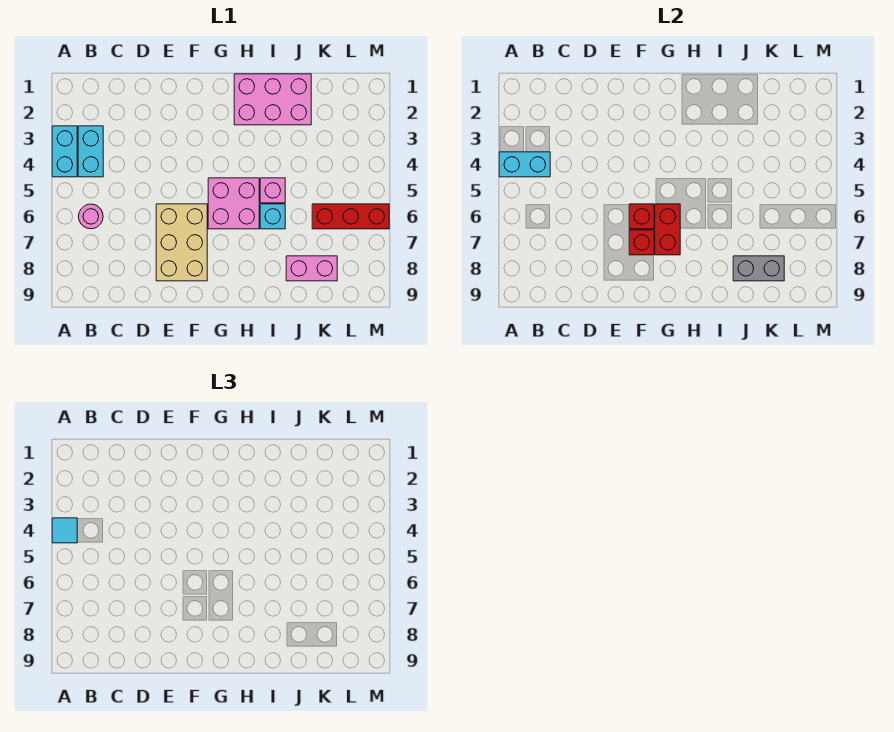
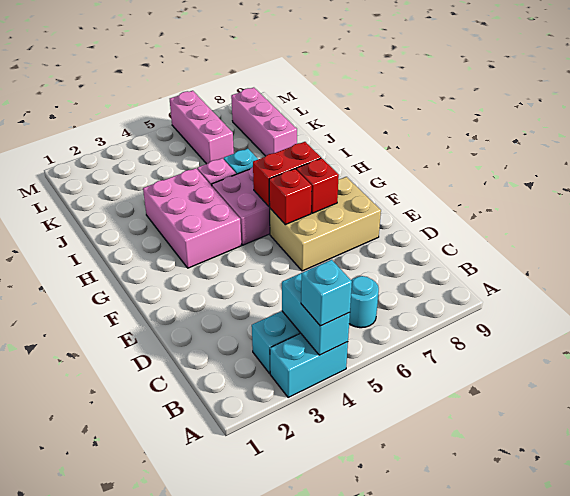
cyan tile A4 level 3 -> cyan brick A4 level 3
pink round brick B6 level 1 -> cyan round brick B6 level 1
pink brick H1:J2 level 1 -> pink brick G3:I4 level 1
pink brick J8:K8 level 1 -> pink brick J8:L8 level 1
grey brick J8:K8 level 2 -> none
red brick K6:M6 level 1 -> pink brick K6:M6 level 1

